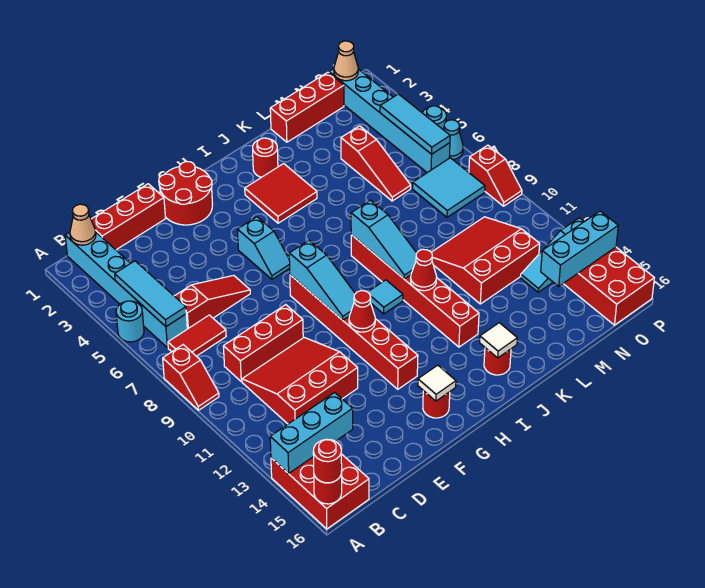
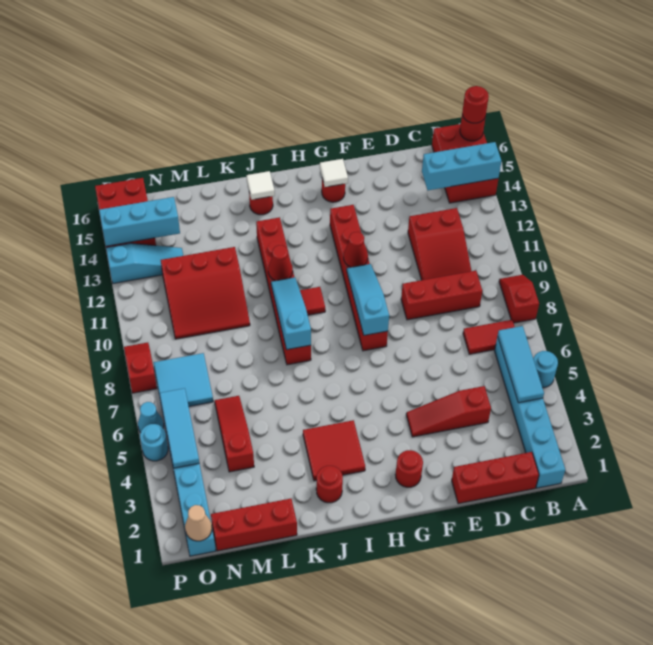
tan cone B1 level 2 -> none
red slope C6:E6 level 1 top C -> red slope D4:F4 level 1 top D
red slope C10:E12 level 1 top 12 -> red slope C10:D12 level 1 top 12
red round brick F1:G2 level 1 -> red round brick G2 level 1
cyan slope G5:G6 level 1 top 5 -> none
cyan tile I10 level 1 -> red tile I10 level 1

